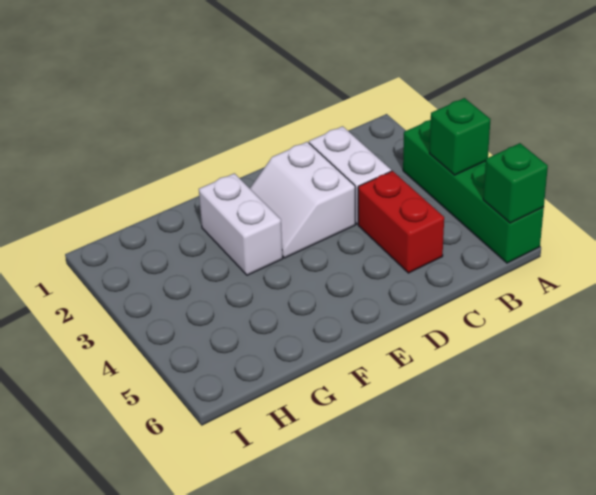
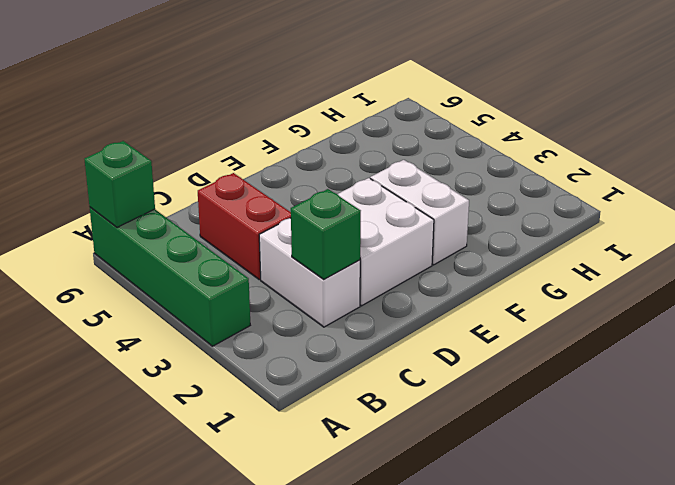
green brick A4 level 2 -> green brick C2 level 2
white slope D2:E3 level 1 top D -> white brick D2:E3 level 1

